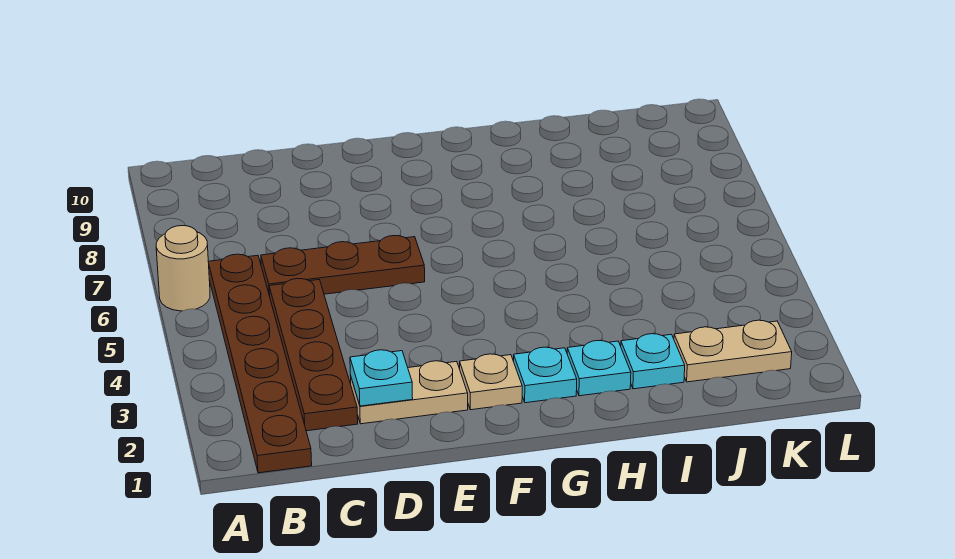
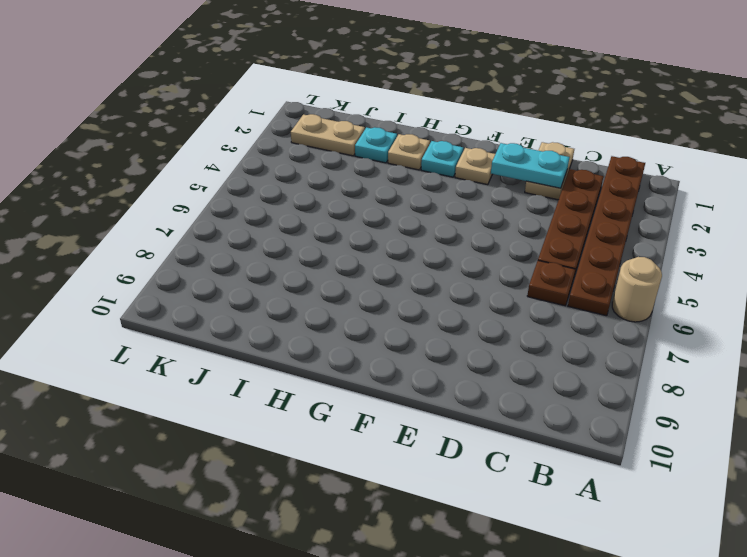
brown plate C6:E6 level 1 -> brown plate C6 level 1
tan plate D2:E2 level 1 -> tan plate D1:D2 level 1
cyan plate D2 level 2 -> cyan plate D2:E2 level 2
cyan plate H2 level 1 -> tan plate H2 level 1

